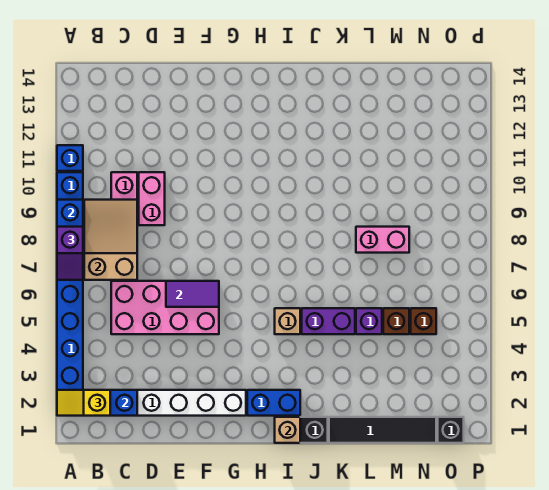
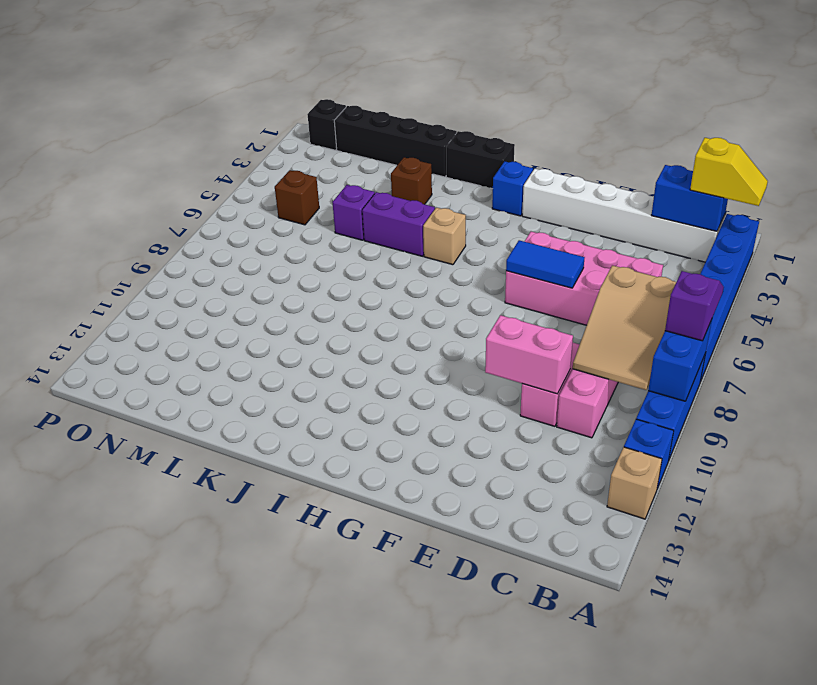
purple tile E6:F6 level 2 -> blue tile E6:F6 level 2
blue brick H2:I2 level 1 -> blue brick H2 level 1
tan brick I1 level 2 -> tan brick A12 level 1
black tile K1:N1 level 1 -> black brick K1:N1 level 1
pink brick L8:M8 level 1 -> pink brick D10:E10 level 2
brown brick M5 level 1 -> brown brick K3 level 1

